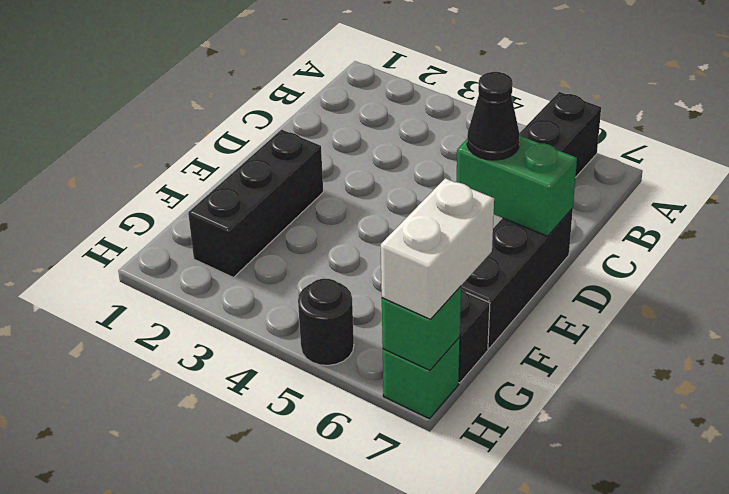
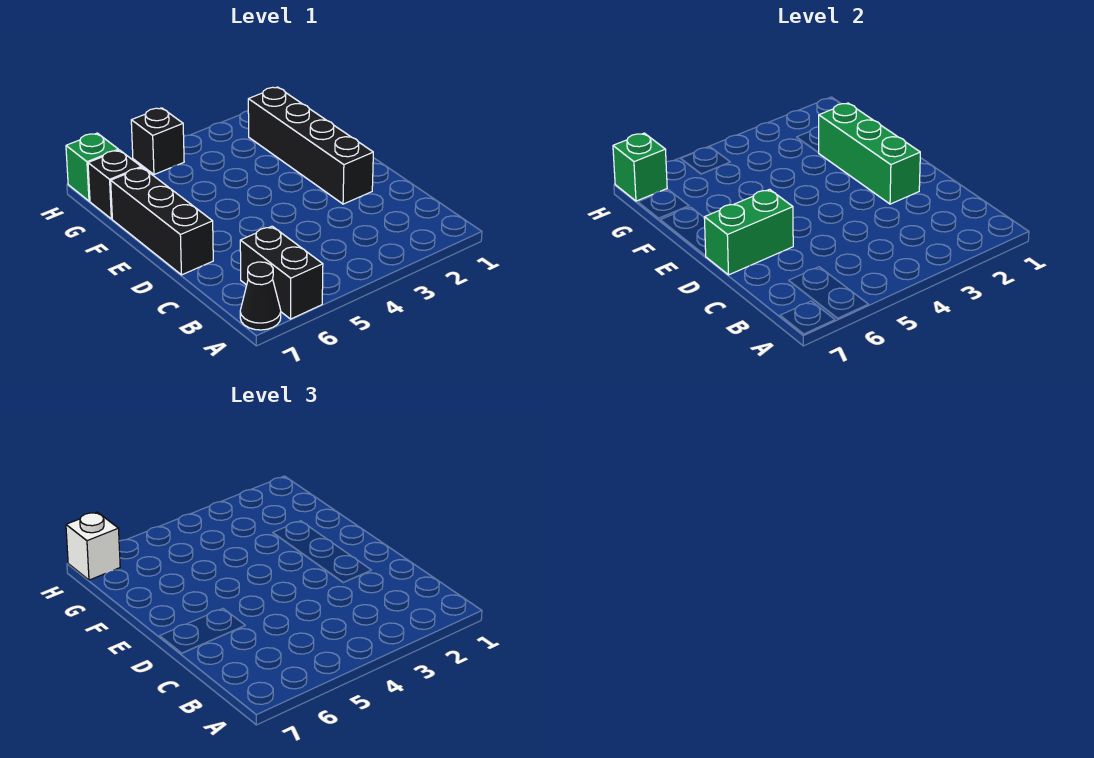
none -> green brick D2:F2 level 2
black cone D6 level 3 -> black cone A7 level 1
black brick E2:G2 level 1 -> black brick D2:G2 level 1
white brick G7:H7 level 3 -> white brick H7 level 3
black round brick H5 level 1 -> black brick H5 level 1

